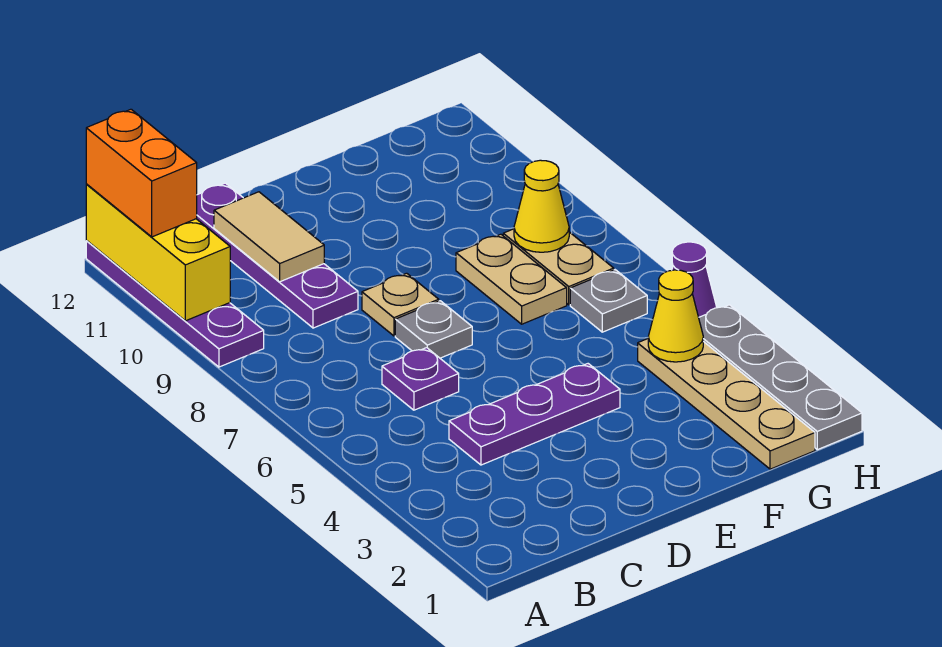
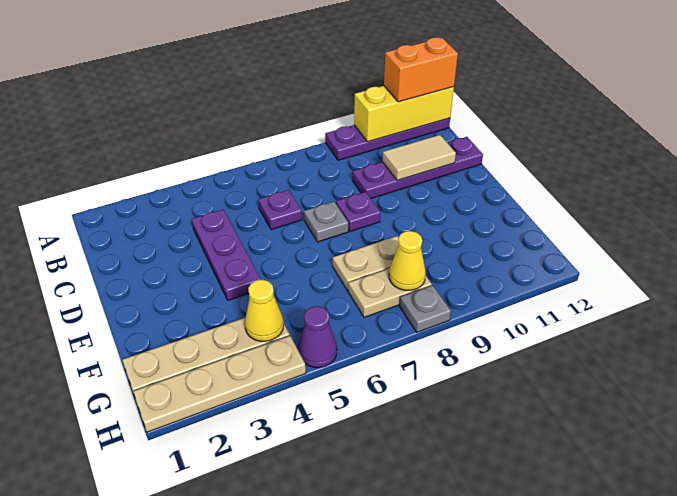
tan plate D8 level 1 -> purple plate D8 level 1
grey plate G6 level 1 -> grey plate H8 level 1
grey plate H1:H4 level 1 -> tan plate H1:H4 level 1

